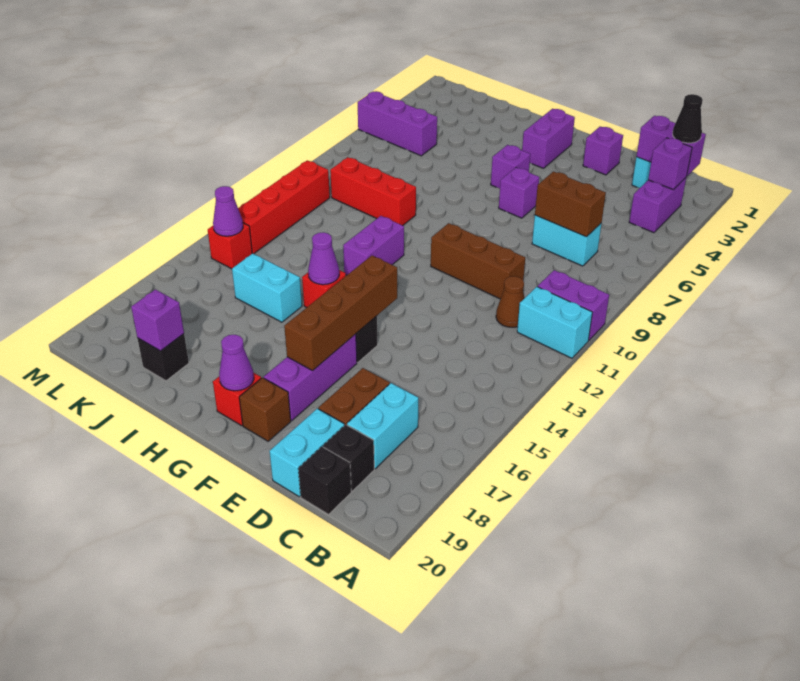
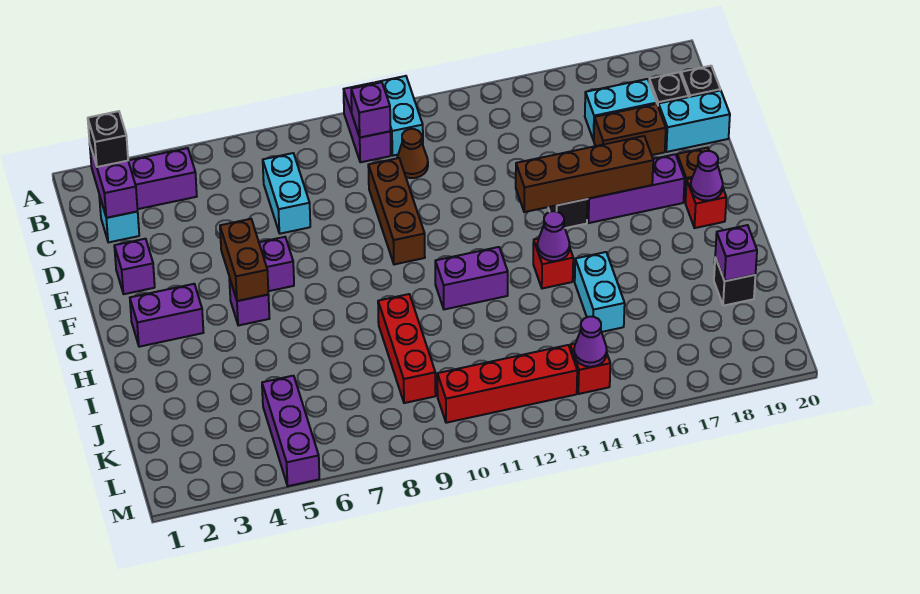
black cone B2 level 3 -> black brick B2 level 3
purple brick B3 level 2 -> purple brick B10 level 2
brown brick C7:D7 level 2 -> brown brick F5:G5 level 2

